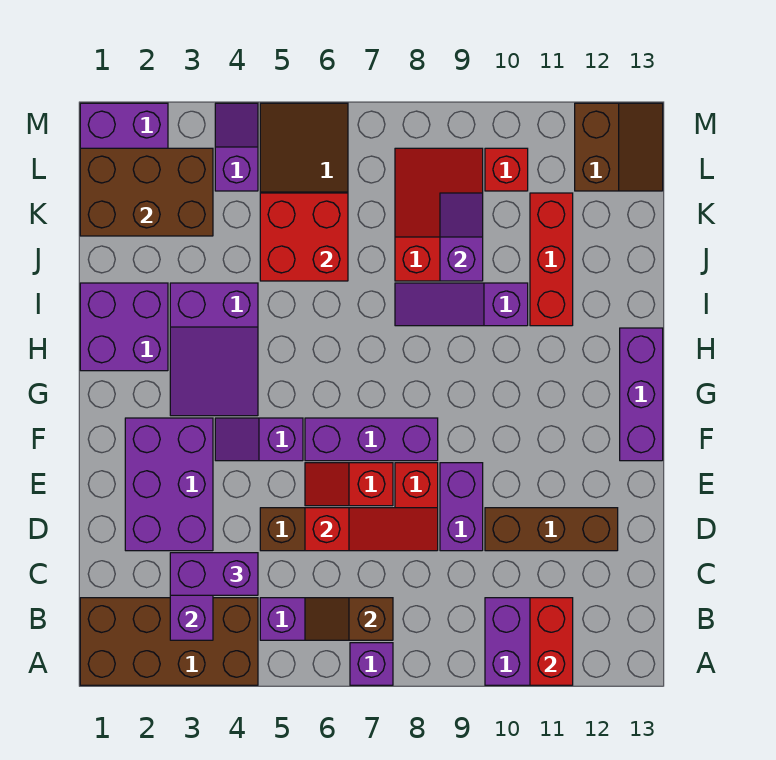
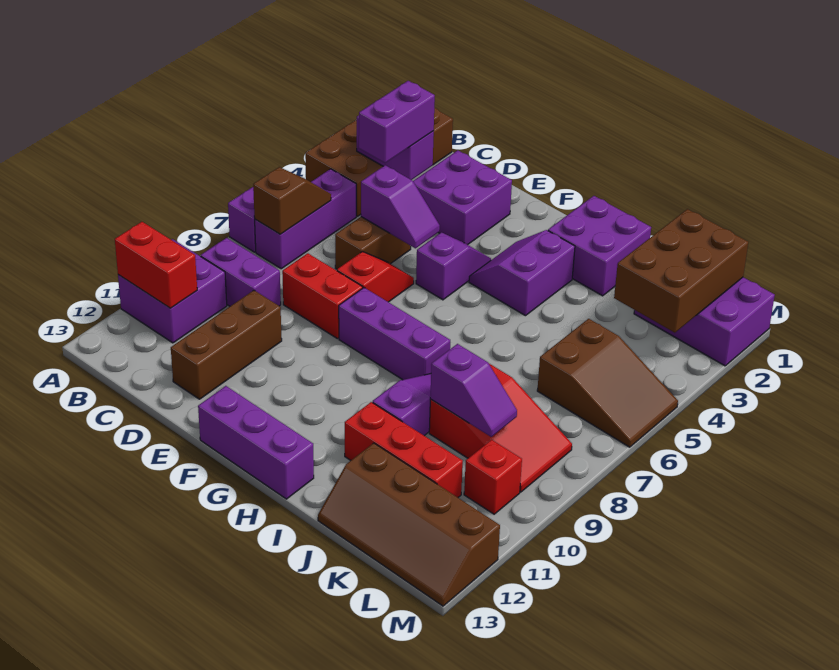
purple brick D2:F3 level 1 -> purple brick D2:E3 level 1
red slope D6:D8 level 2 top 6 -> none
purple brick D9:E9 level 1 -> purple brick B9:C9 level 1
purple brick F6:F8 level 1 -> purple brick F8:H8 level 1
purple slope G3:I4 level 1 top I -> purple slope G3:H4 level 1 top H
red brick J5:K6 level 2 -> none
purple slope L4:M4 level 1 top L -> purple slope D5:E5 level 2 top D
brown slope L12:M13 level 1 top 12 -> brown slope J12:M13 level 1 top 12

